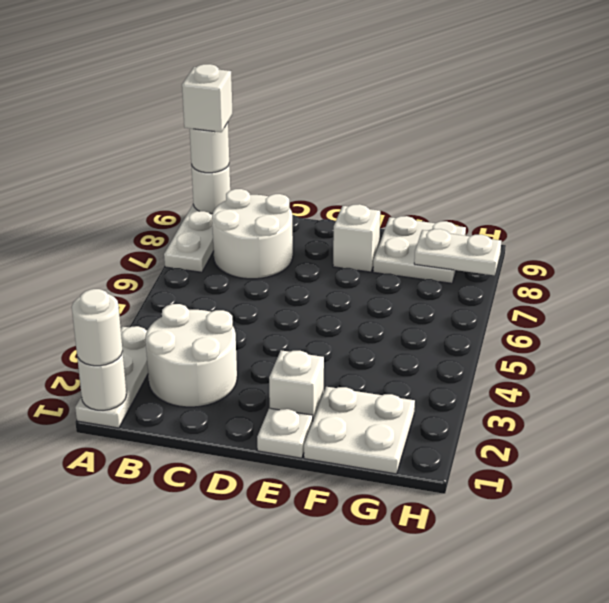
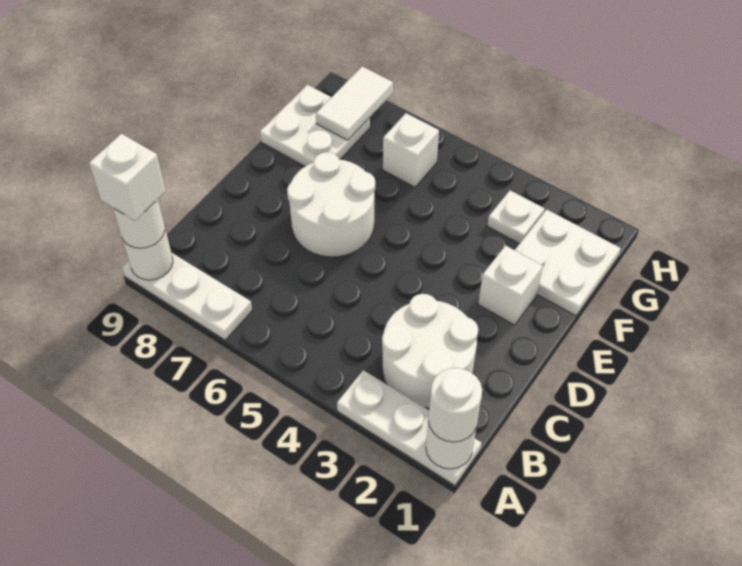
white round brick B7:C8 level 1 -> white round brick D6:E7 level 1
white plate E1 level 1 -> white plate G3 level 1
white brick E8 level 1 -> white brick G6 level 1
white plate G8:H8 level 2 -> white tile G8:H8 level 2

